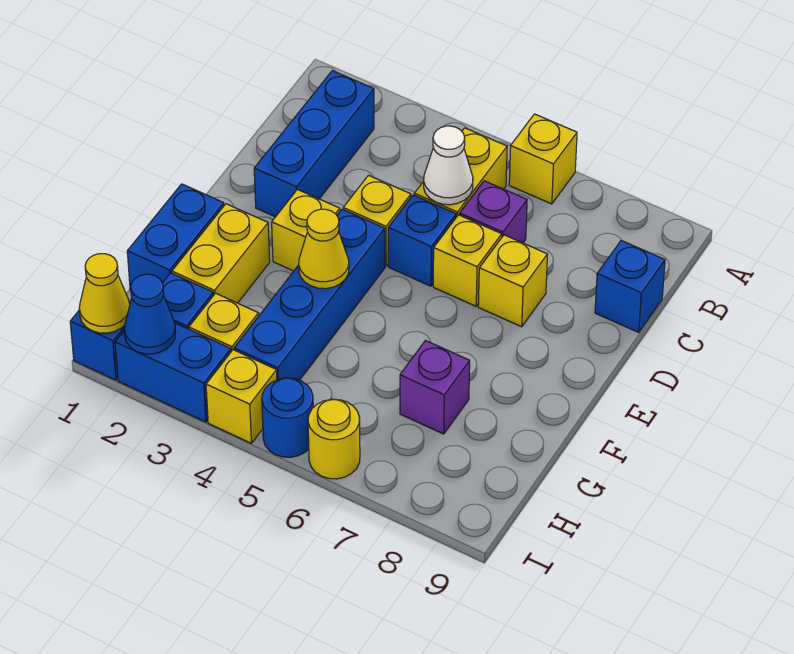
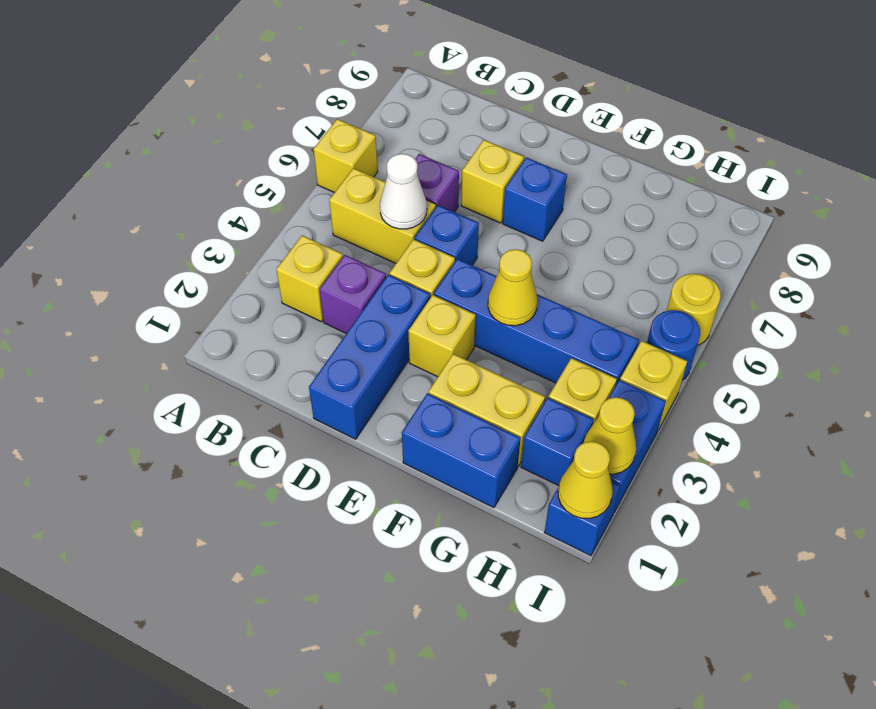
blue brick B2:D2 level 1 -> blue brick D1:D3 level 1
blue brick C9 level 1 -> blue brick E7 level 1
yellow brick D6 level 1 -> yellow brick B3 level 1
purple brick G7 level 1 -> purple brick C3 level 1
blue cone I2 level 2 -> yellow cone I2 level 2

